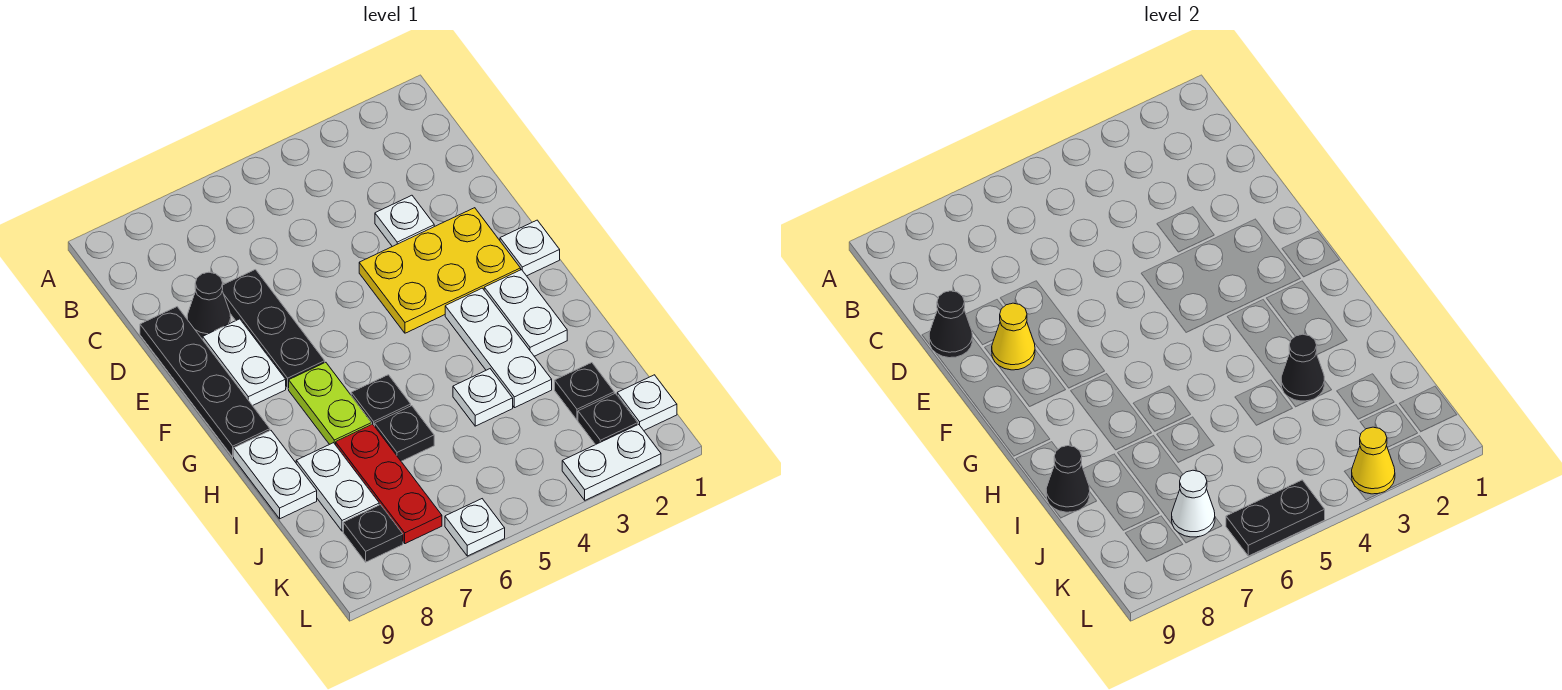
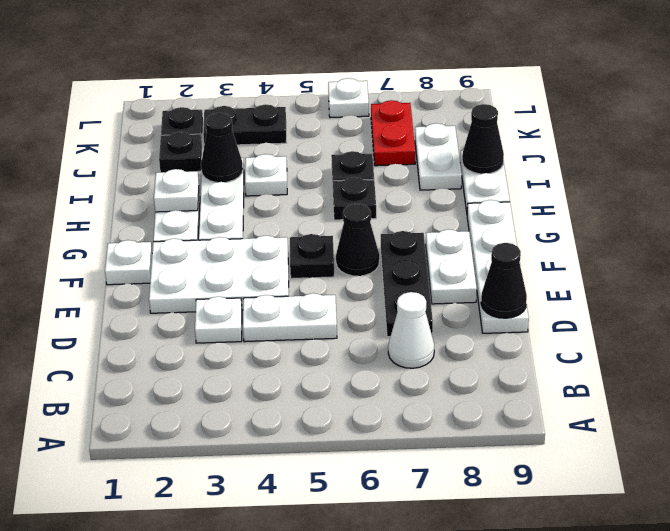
black cone D8 level 1 -> black cone F6 level 1
black plate D9:G9 level 1 -> white plate D9:G9 level 1
yellow plate E2:F4 level 1 -> white plate E2:F4 level 1
yellow cone E8 level 2 -> none
lime plate G7:H7 level 1 -> none
red plate I7:K7 level 1 -> red plate J7:K7 level 1
white plate K1 level 1 -> white plate H2 level 2
white cone K7 level 2 -> white cone C7 level 1
black plate K8 level 1 -> black plate F5 level 1
white plate L2:L3 level 1 -> white plate D4:D5 level 1
yellow cone L3 level 2 -> none
black plate L5:L6 level 2 -> black plate K3:K4 level 1

